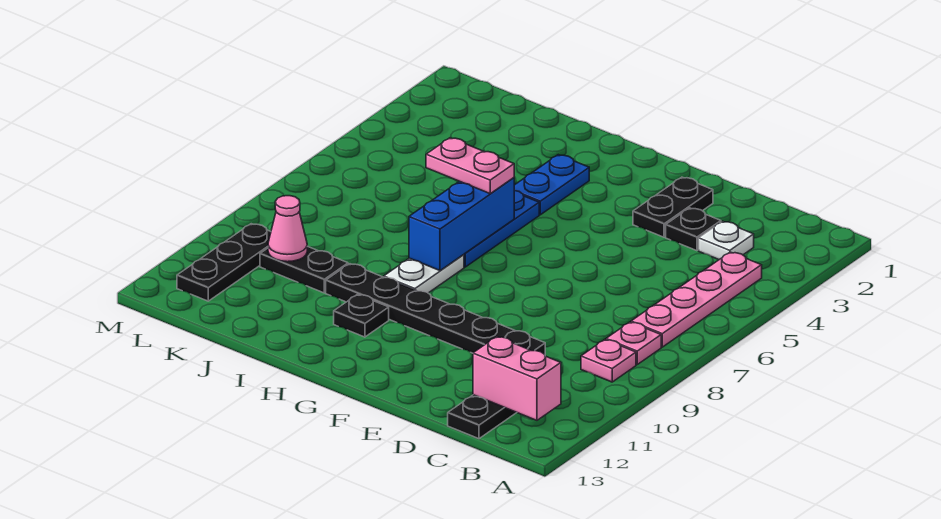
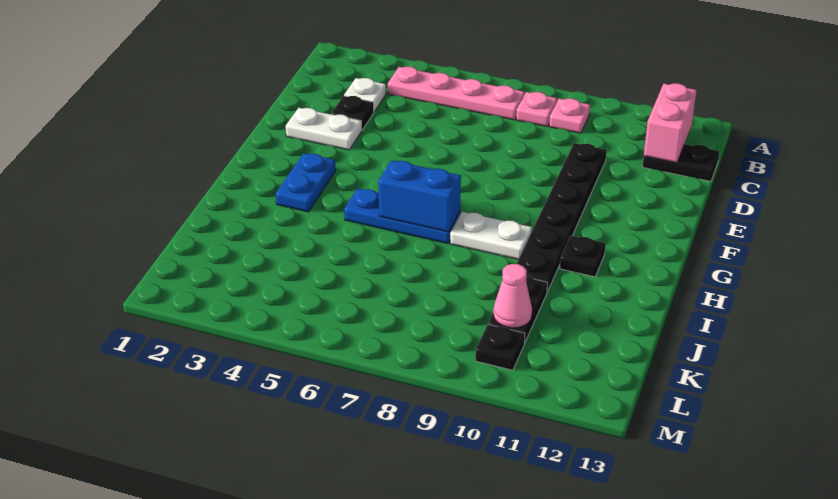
black plate E2:E3 level 1 -> white plate E2:E3 level 1
blue plate H3:H4 level 1 -> blue plate G3:H3 level 1
blue brick H6:H8 level 2 -> blue brick H6:H7 level 2
pink plate H6:I6 level 3 -> none
black plate L10:L12 level 1 -> black plate L10 level 1

